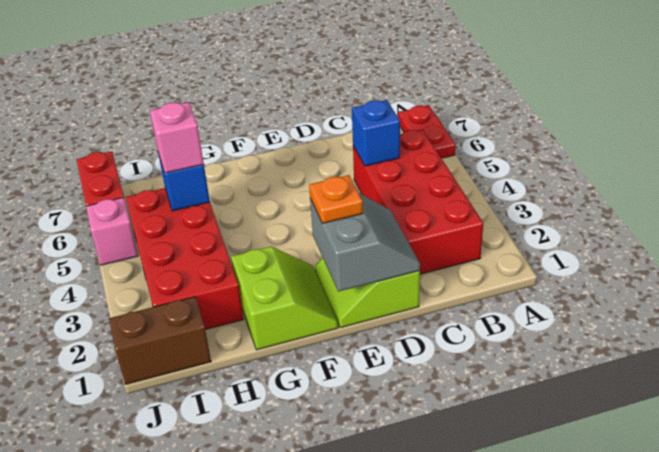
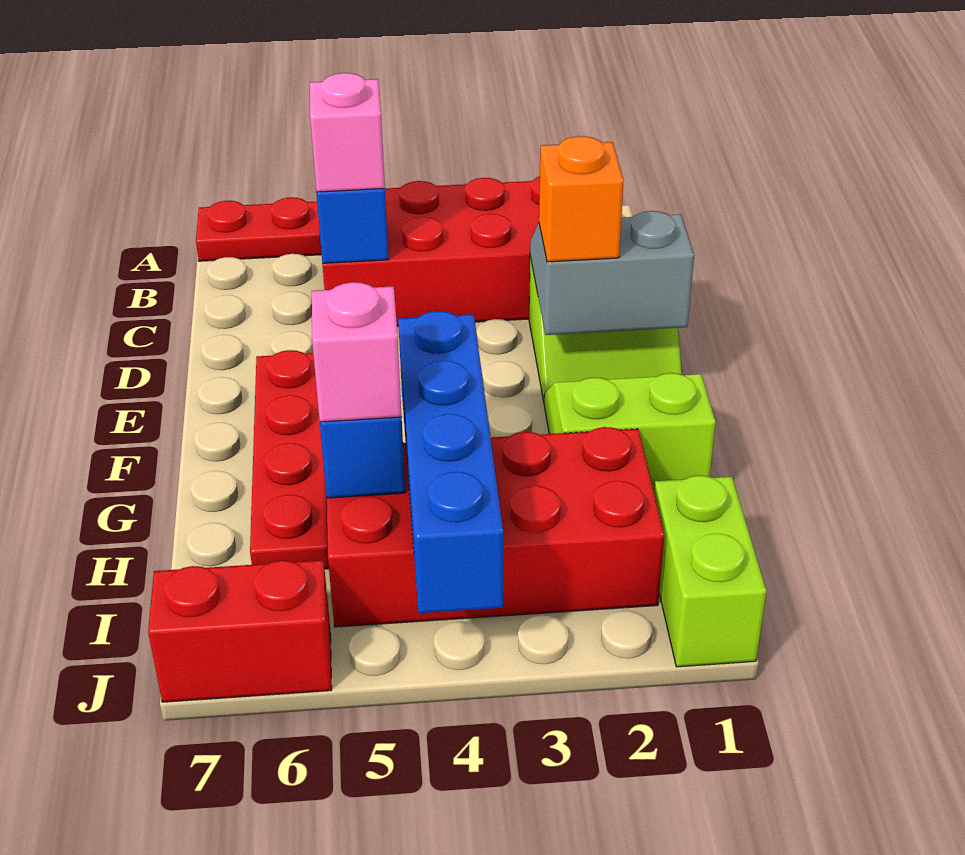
orange plate E2 level 3 -> orange brick E2 level 3
none -> red plate E6:H6 level 1
none -> blue brick G4:J4 level 2
brown brick I1:J1 level 1 -> lime brick I1:J1 level 1
pink brick J5 level 1 -> pink brick C5 level 3

